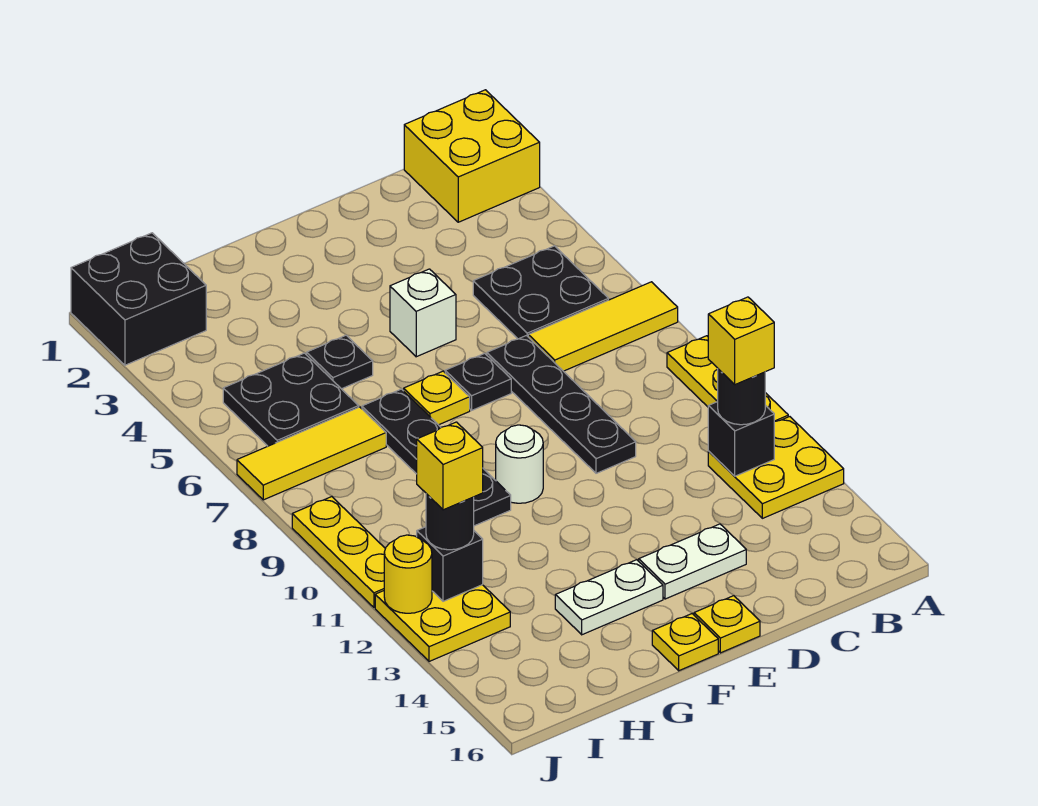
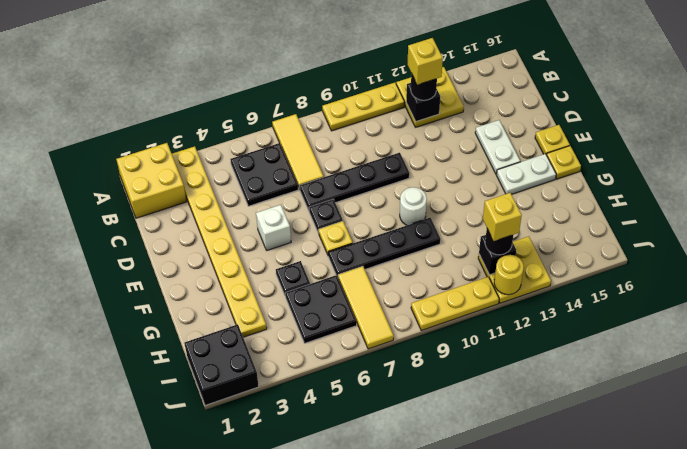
none -> yellow plate A3:H3 level 1
white plate F14:G14 level 1 -> white plate F14:F15 level 1

